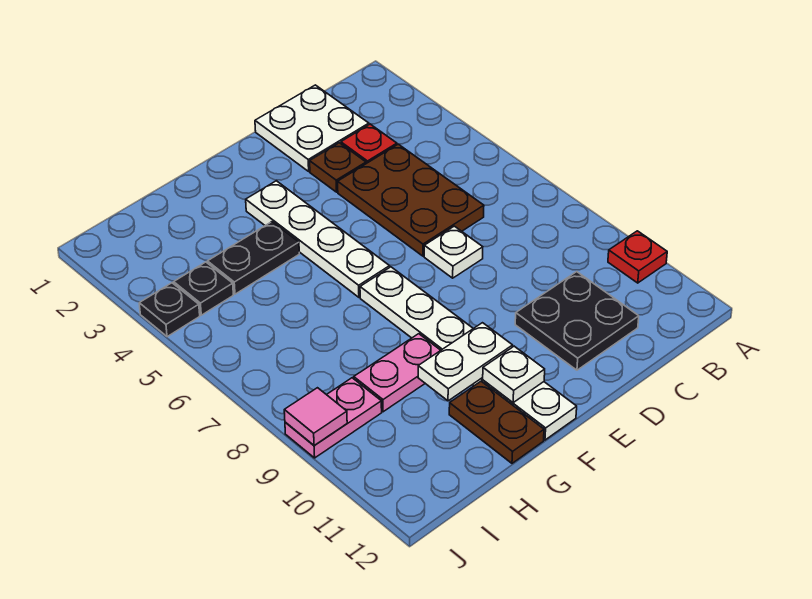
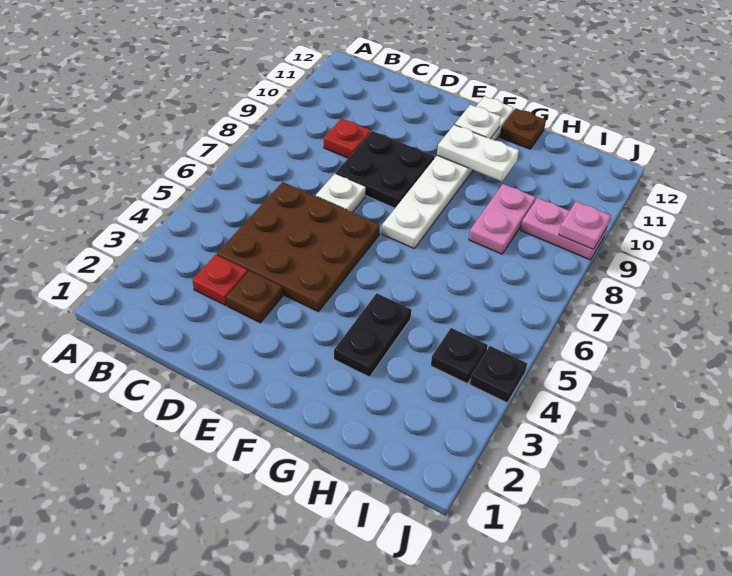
red plate A10 level 1 -> red plate C9 level 1
white plate C1:D2 level 1 -> none
brown plate C4:D6 level 1 -> brown plate C4:E6 level 1
black plate C10:D11 level 1 -> black plate D8:E9 level 1
white plate F3:F6 level 1 -> none
black plate G4:H4 level 1 -> black plate G3:G4 level 1
pink plate G9:H9 level 1 -> pink plate H8:H9 level 1
brown plate G11:G12 level 1 -> brown plate G12 level 1
pink tile J9 level 2 -> pink plate J9 level 2

